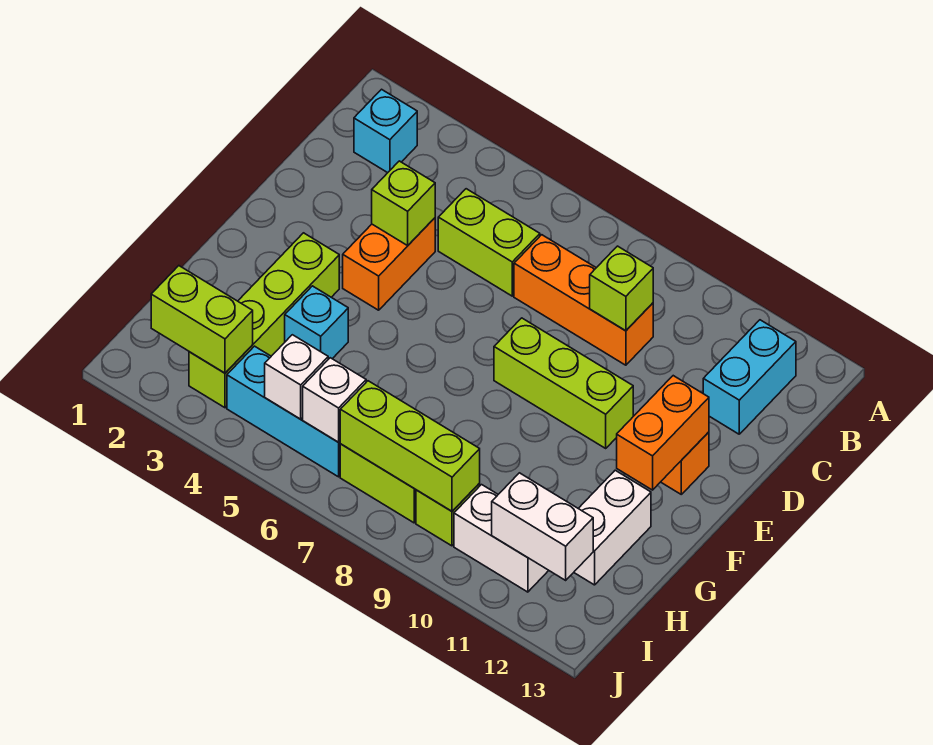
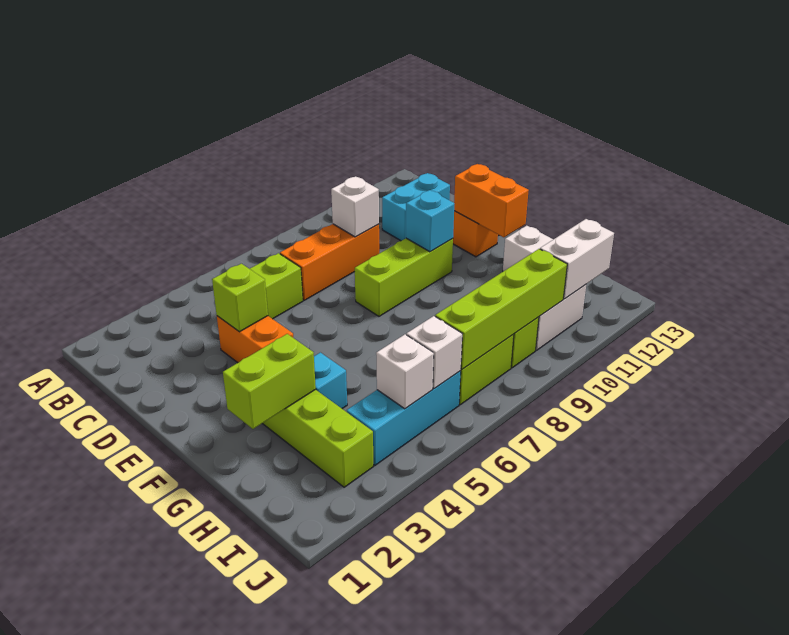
cyan brick B2 level 1 -> cyan brick E10 level 2
cyan brick B12:C12 level 1 -> cyan brick C11:C12 level 1
lime brick C9 level 2 -> white brick C9 level 2
lime brick I2:I3 level 2 -> lime brick G2:G3 level 2
lime brick I7:I9 level 2 -> lime brick I7:I10 level 2

